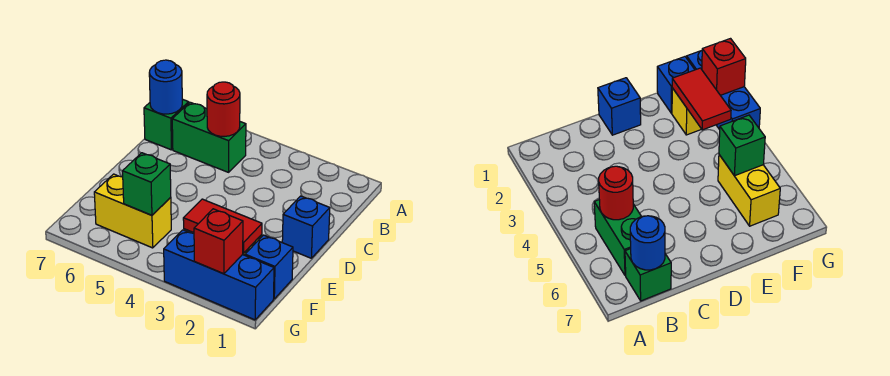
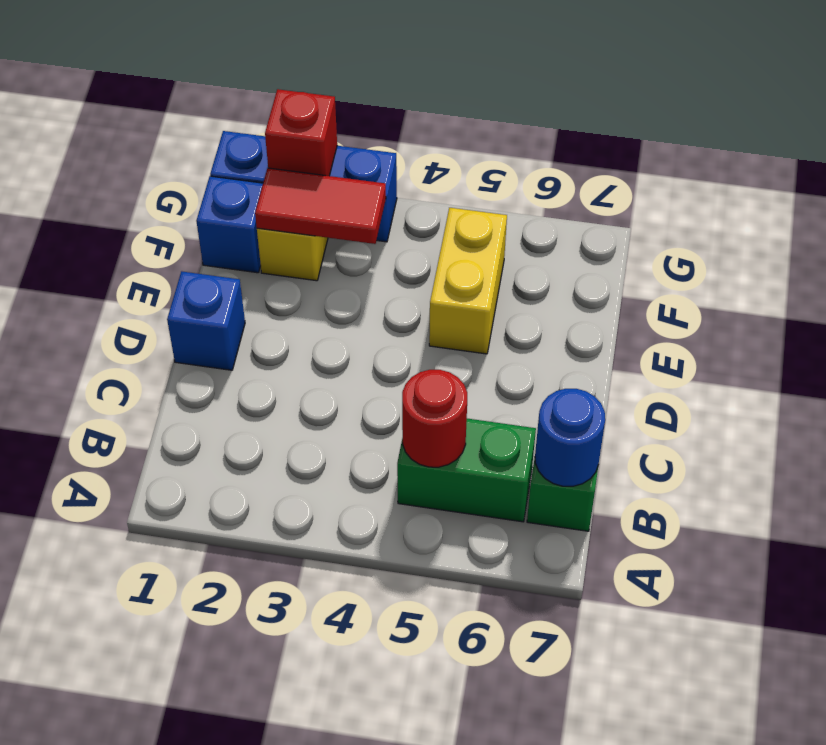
yellow brick F5:F6 level 1 -> yellow brick E5:F5 level 1
green brick F5 level 2 -> none

